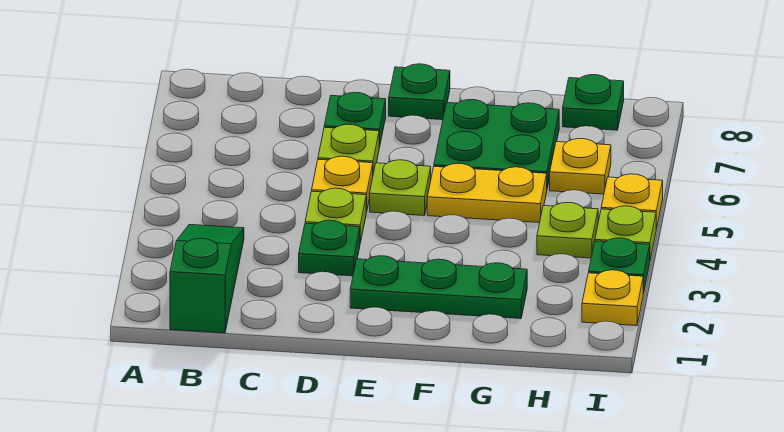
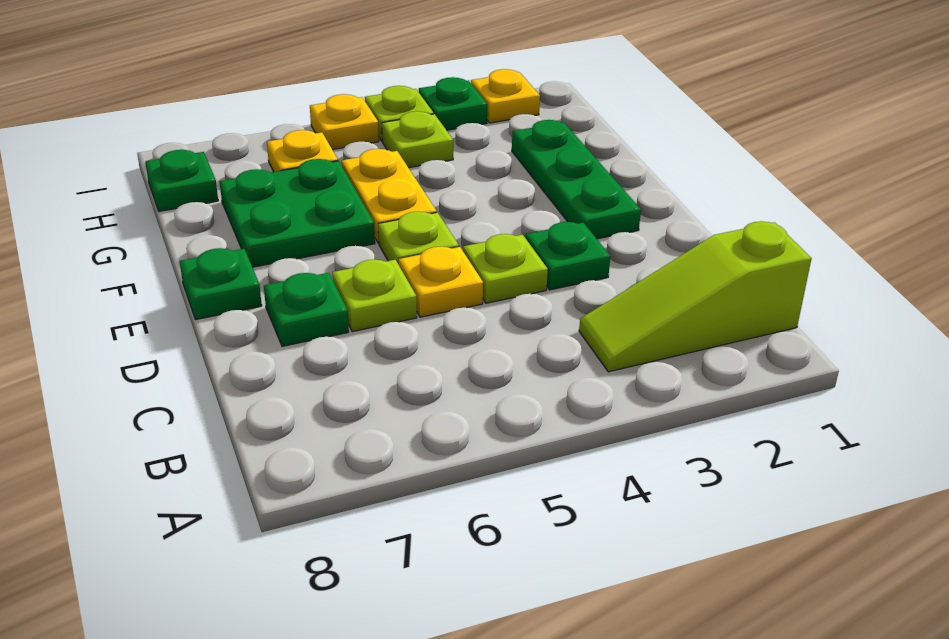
green slope B1:B3 level 1 top 1 -> lime slope B1:B3 level 1 top 1

